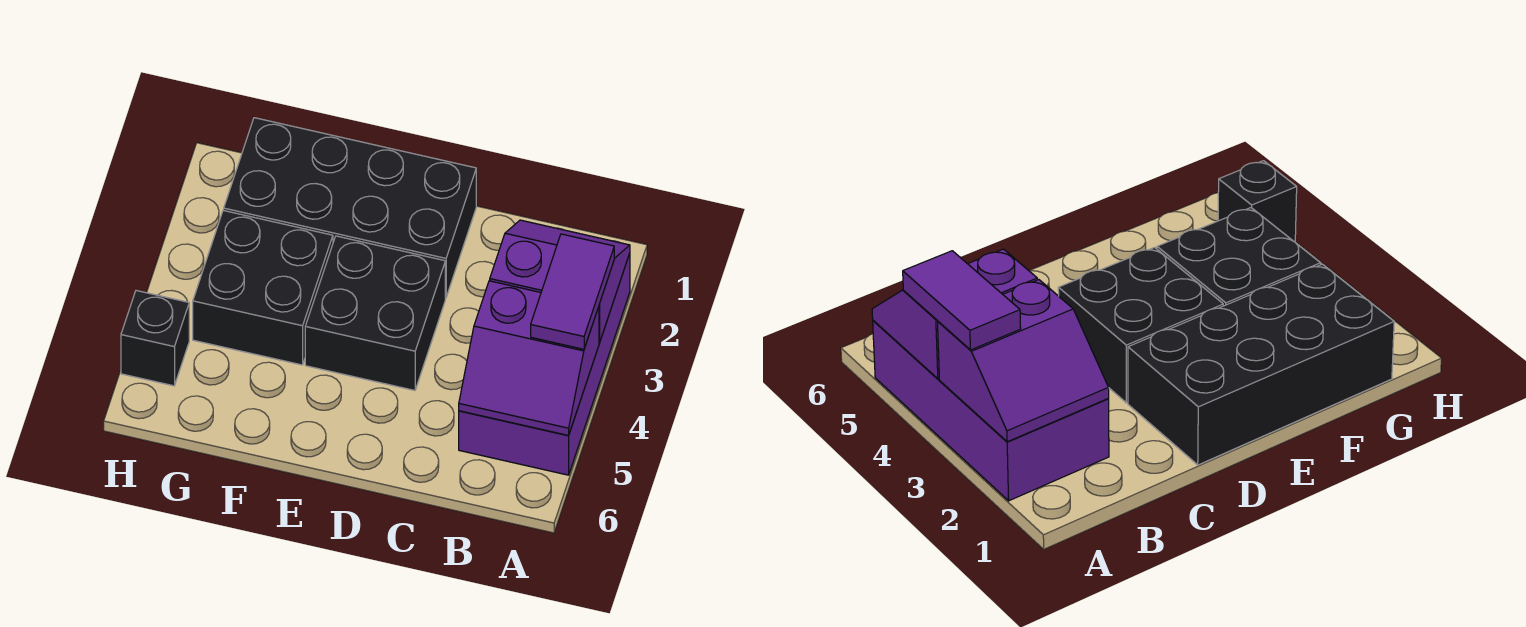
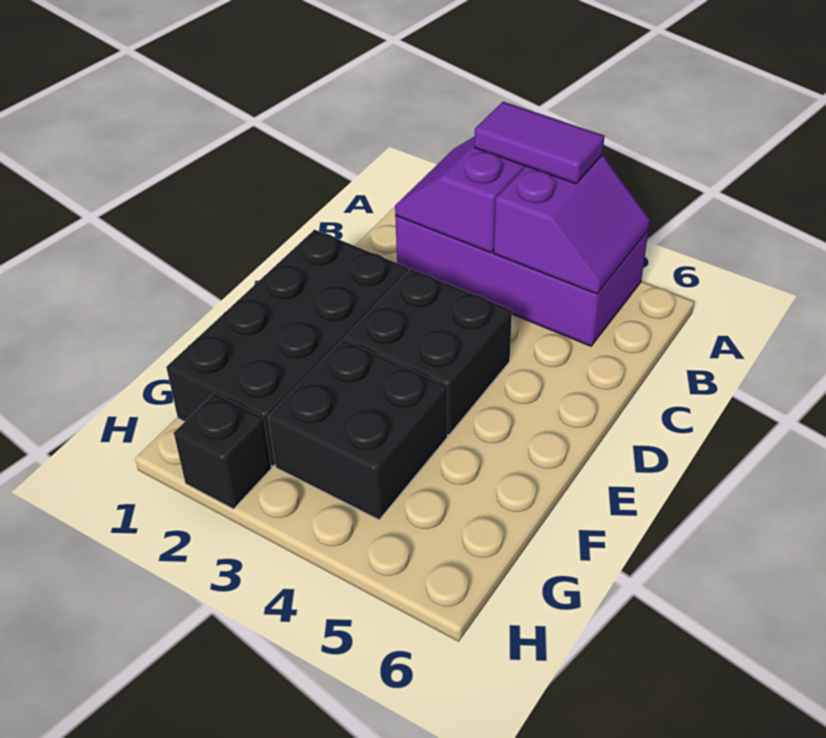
black brick H5 level 1 -> black brick H2 level 1

